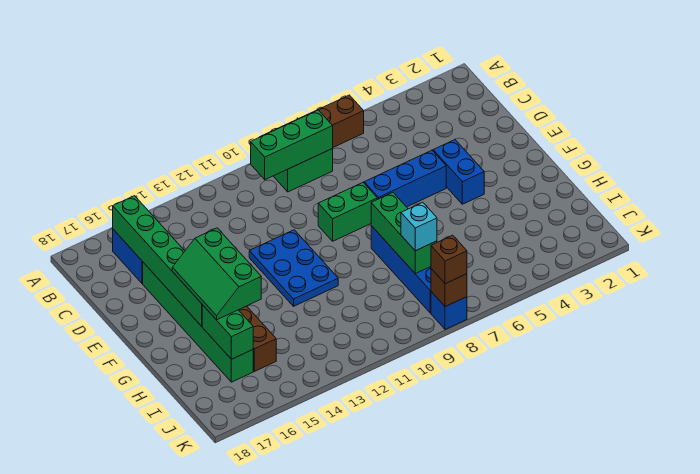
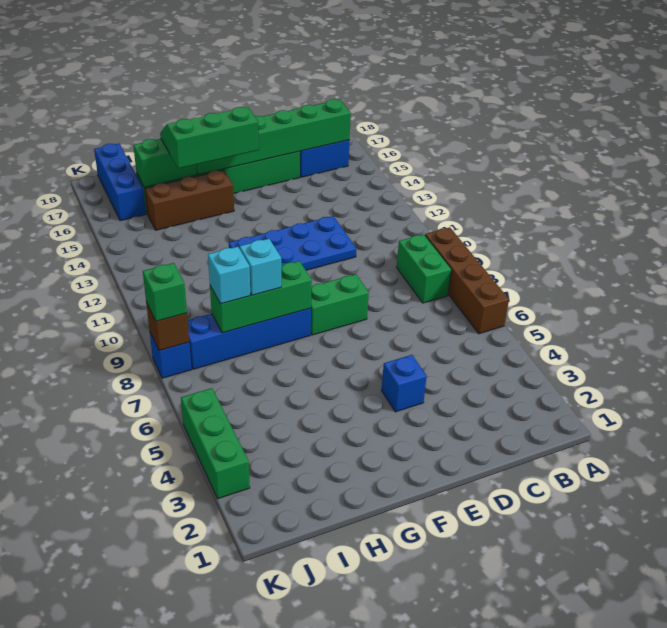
green brick B8:B10 level 2 -> green brick K3:K5 level 1
blue brick E4:F4 level 1 -> blue brick E4 level 1
blue brick E5:E7 level 1 -> blue brick J16:J18 level 1
green brick E8:E9 level 1 -> green brick E8:F8 level 1
blue plate E11:G12 level 1 -> blue plate D11:G12 level 1
none -> cyan brick H8 level 3
brown brick K8 level 3 -> green brick K8 level 3

